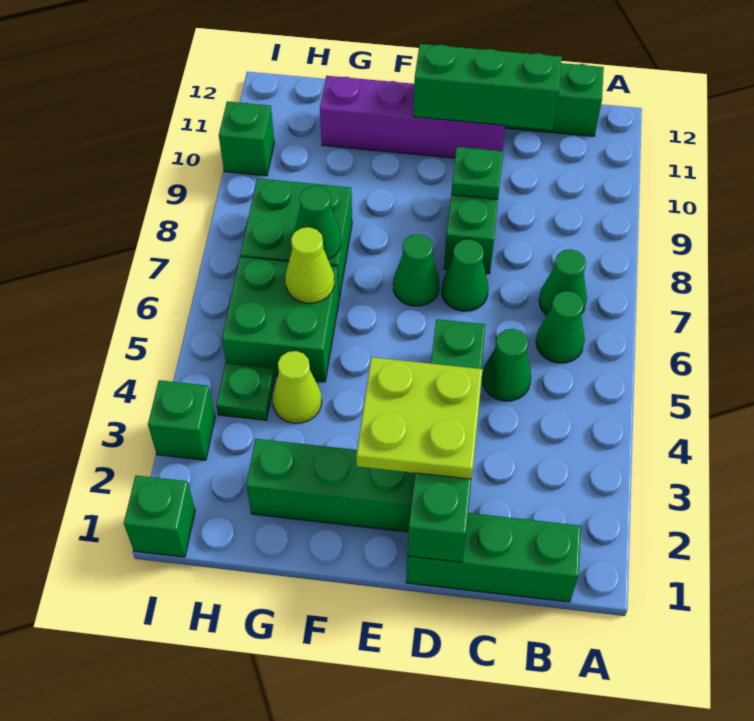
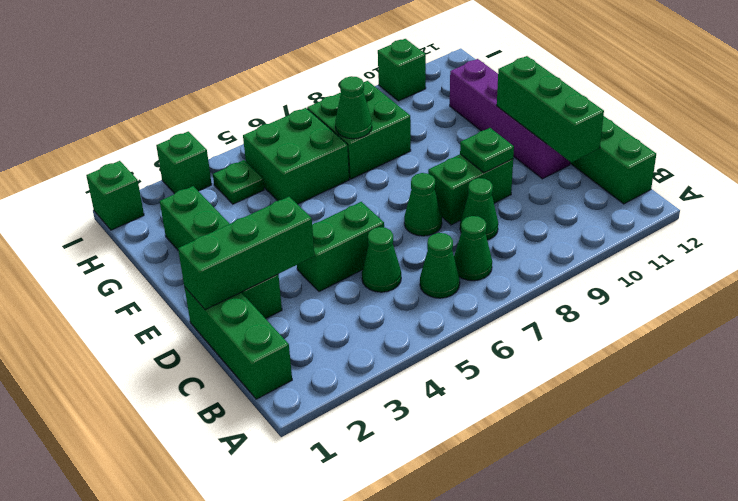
lime plate D2:E3 level 3 -> none
green cone E7 level 1 -> green cone C8 level 1
lime cone G4 level 1 -> none
lime cone G6 level 2 -> none

